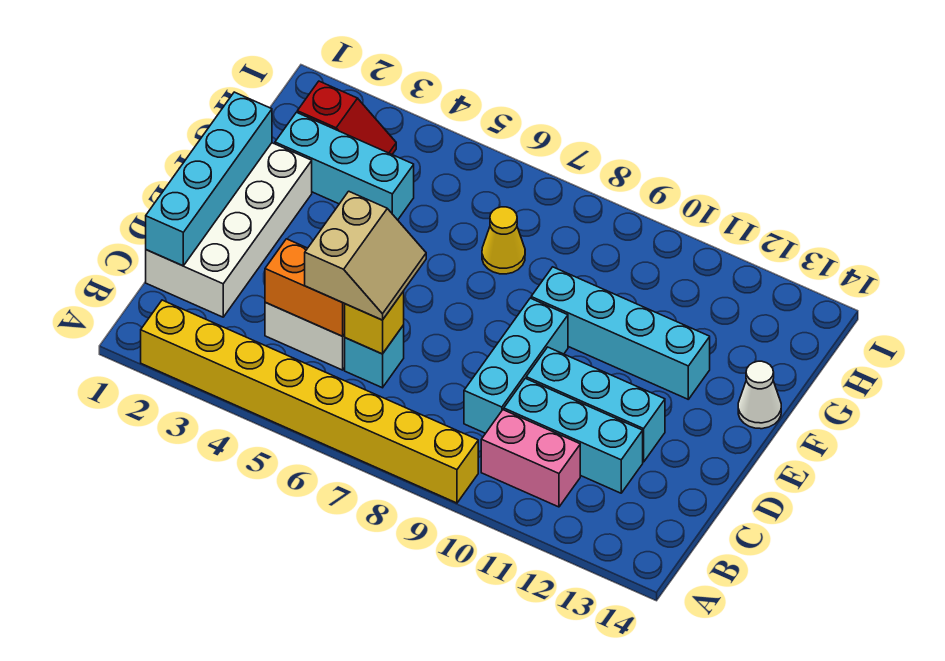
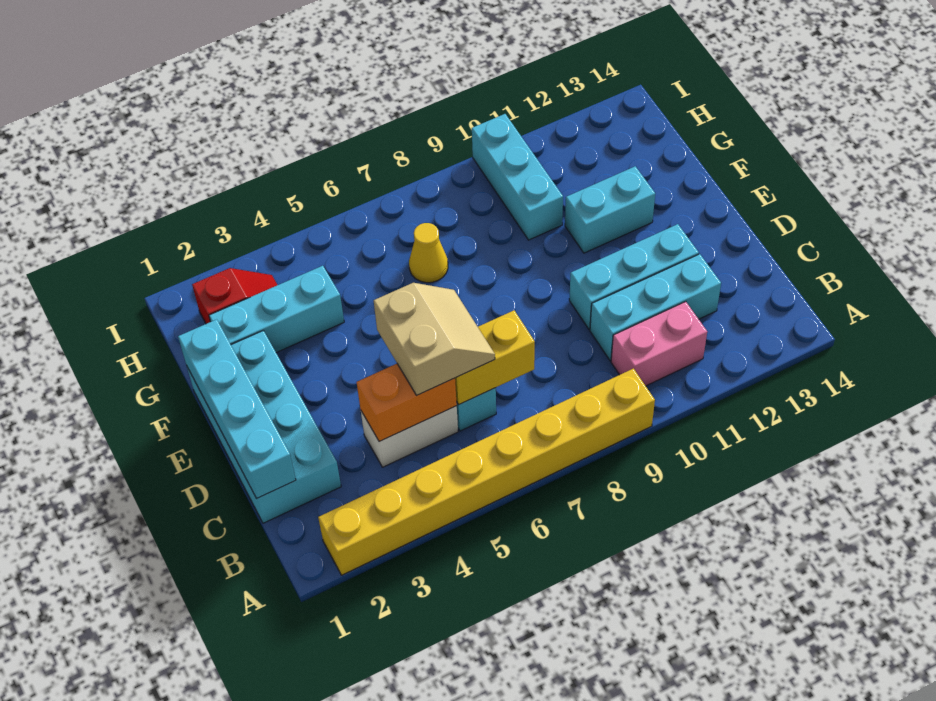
white brick C1:F2 level 1 -> cyan brick C1:F2 level 1
yellow brick C6 level 2 -> yellow brick C6:C7 level 2
cyan brick C9:E9 level 1 -> cyan brick G10:I10 level 1
cyan brick F9:F12 level 1 -> cyan brick F11:F12 level 1
white cone F14 level 1 -> none

